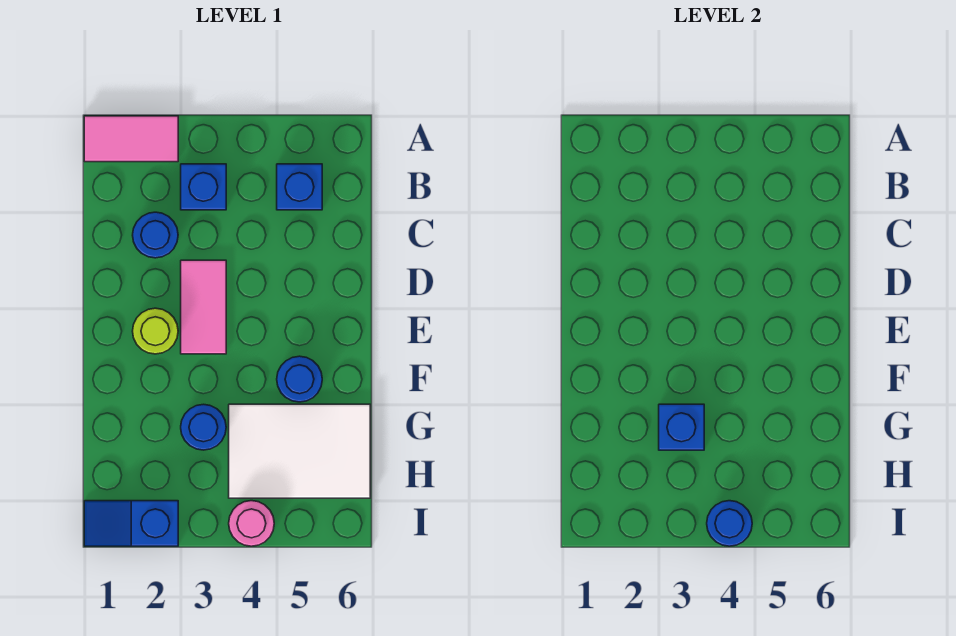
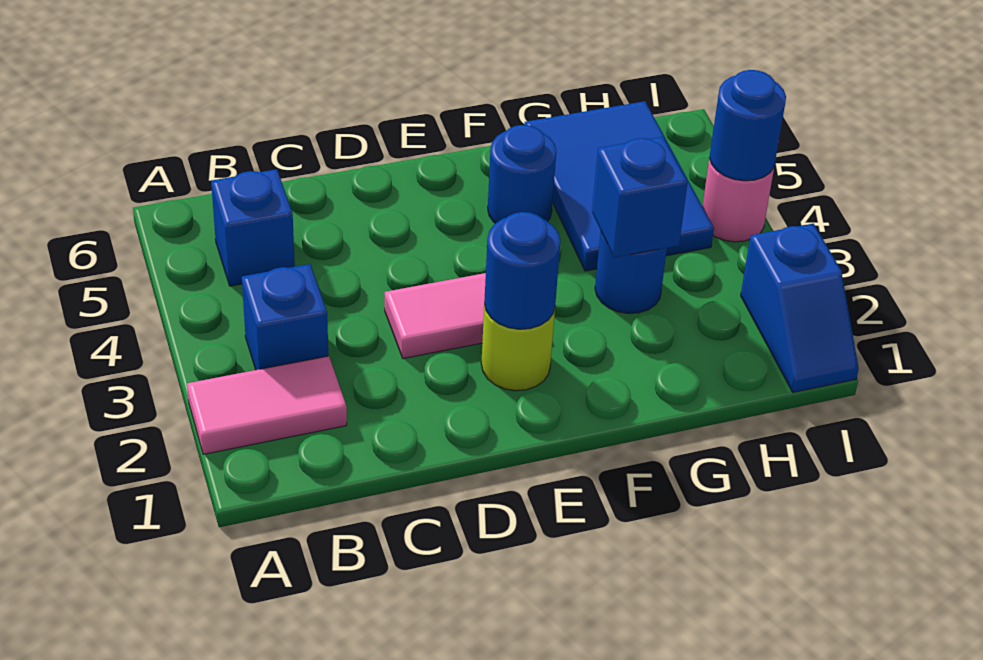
pink tile A1:A2 level 1 -> pink tile A2:B2 level 1
blue round brick C2 level 1 -> blue round brick E2 level 2
white tile G4:H6 level 1 -> blue tile G4:H6 level 1

